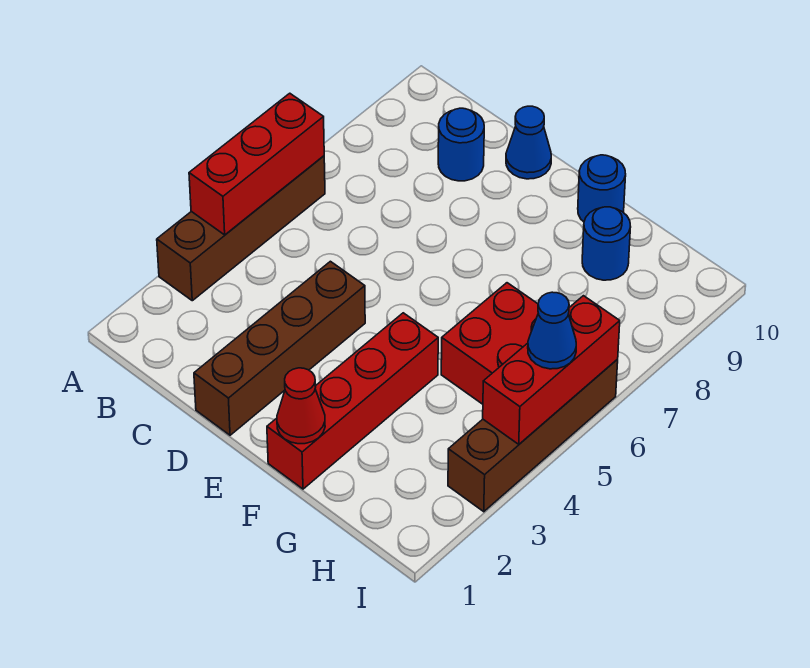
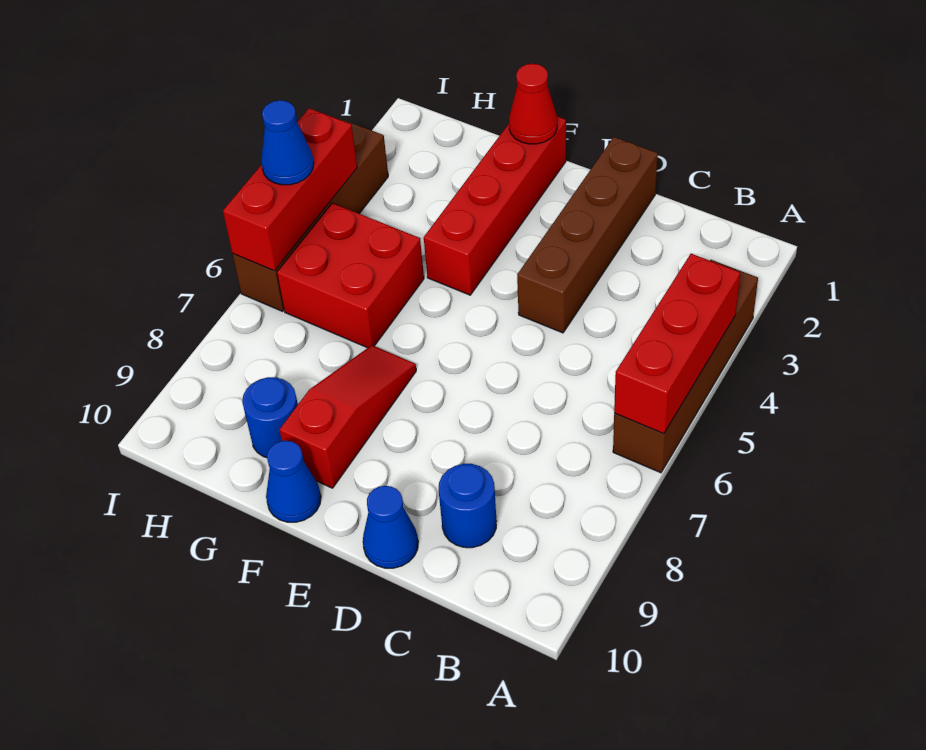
none -> red slope F7:F9 level 1 top 9
blue round brick F10 level 1 -> blue cone F10 level 1

